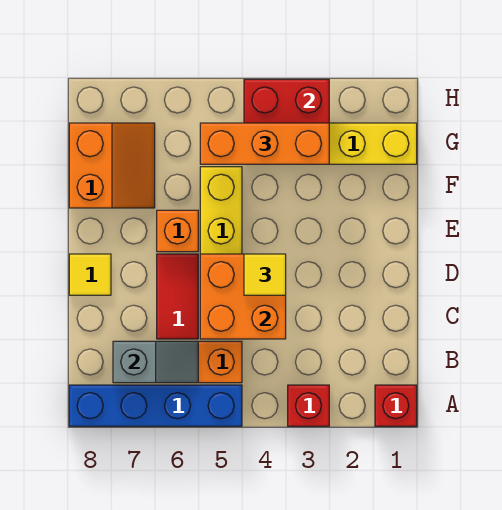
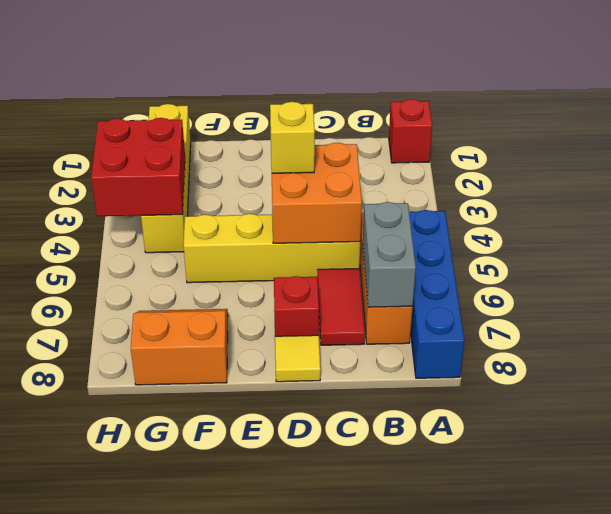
red brick A3 level 1 -> red brick D7 level 1
grey slope B6:B7 level 2 top 7 -> grey brick B6:B7 level 2
red tile C6:D6 level 1 -> red tile C6:C7 level 1
yellow tile D4 level 3 -> yellow brick D4 level 3
orange brick E6 level 1 -> none
orange brick G3:G5 level 3 -> none

